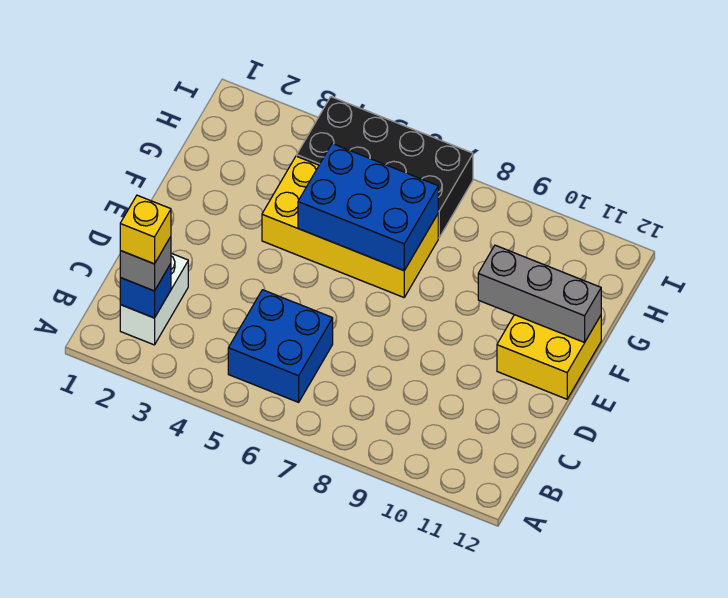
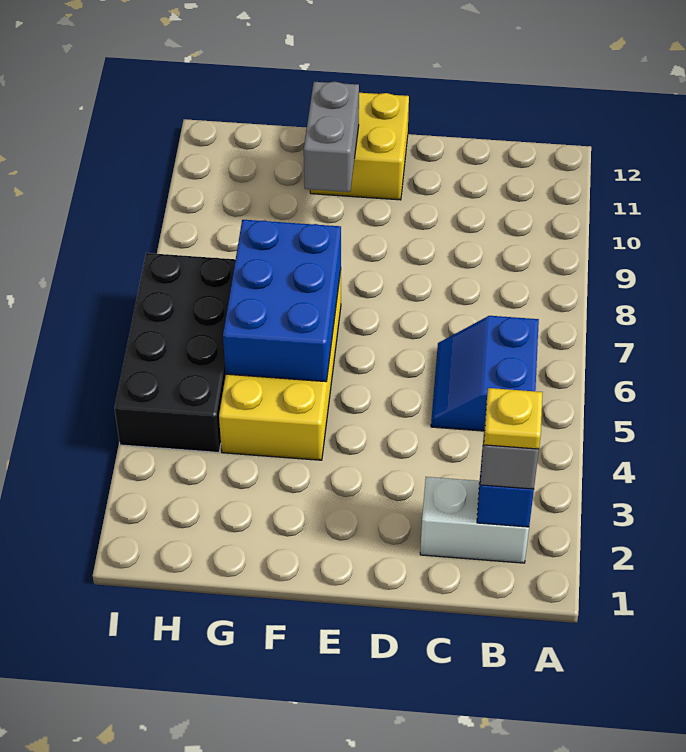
yellow brick B2 level 4 -> yellow plate B2 level 4
blue brick B5:C6 level 1 -> blue slope B5:C6 level 1 top B
grey brick F10:F12 level 2 -> grey brick F10:F11 level 2

